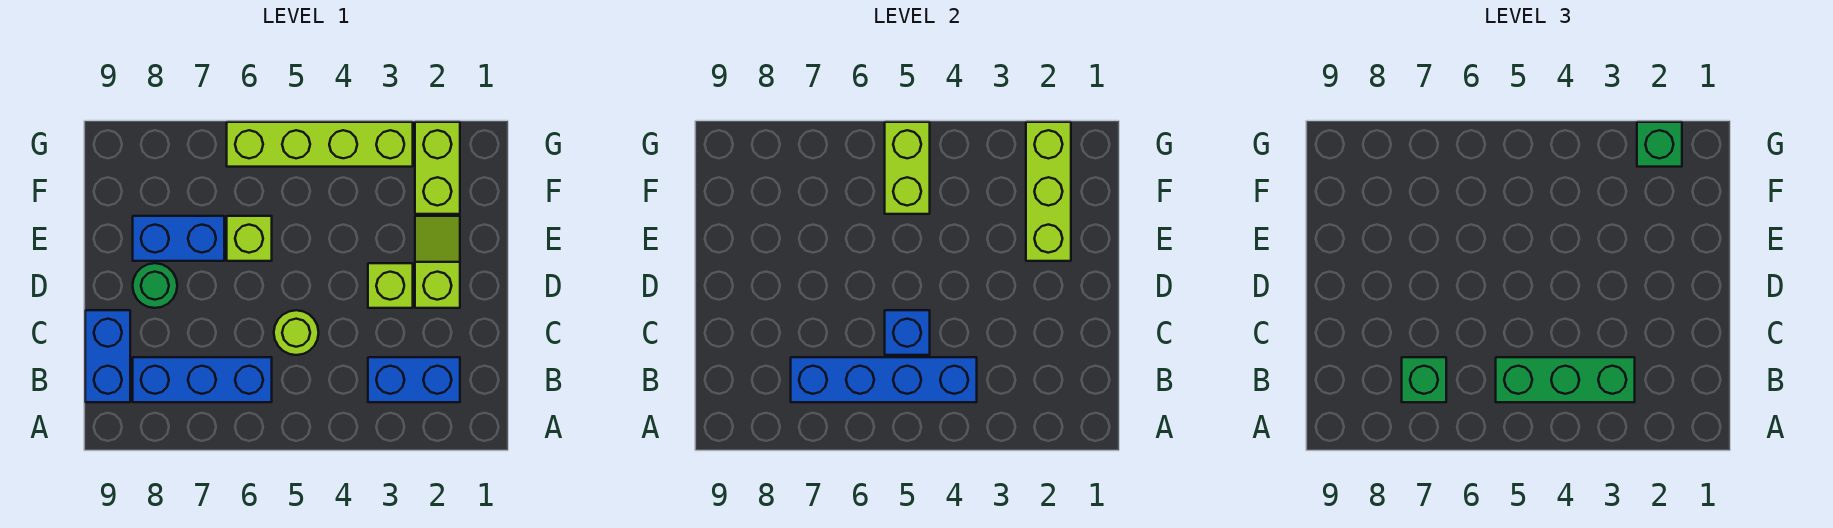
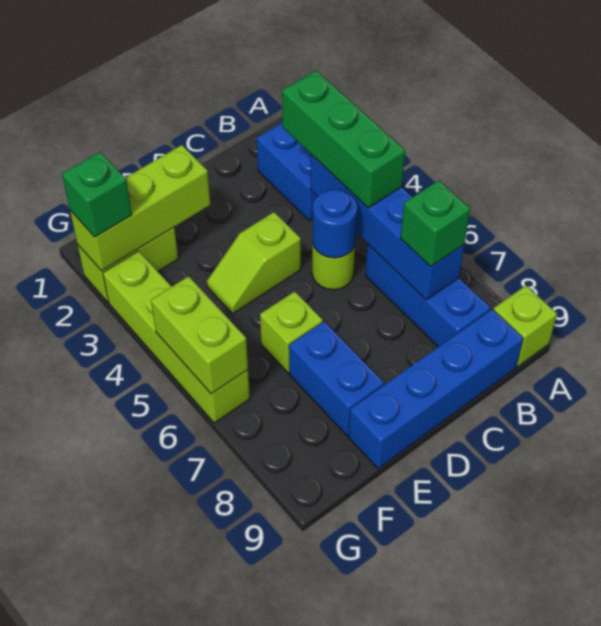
blue brick B9:C9 level 1 -> blue brick B9:E9 level 1
blue brick C5 level 2 -> blue round brick C5 level 2
lime slope D2:E2 level 1 top D -> lime slope D4:E4 level 1 top D
lime brick D3 level 1 -> lime brick A9 level 1
green round brick D8 level 1 -> none
lime brick F5:G5 level 2 -> lime brick G5:G6 level 2

